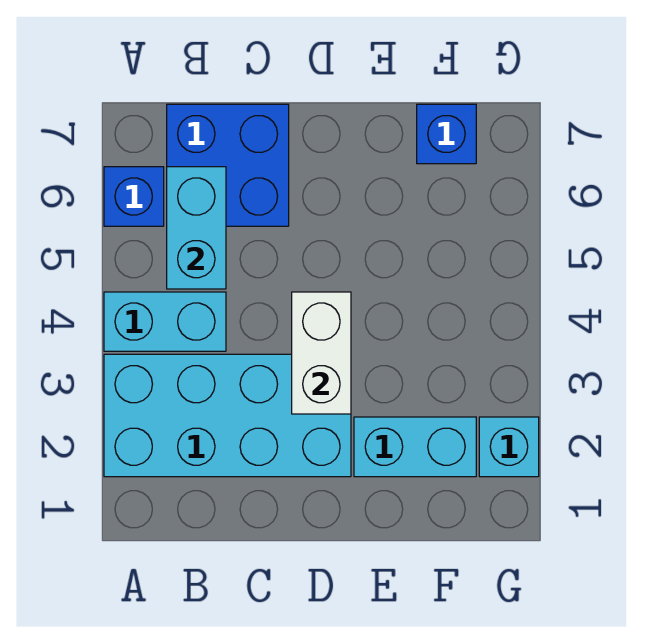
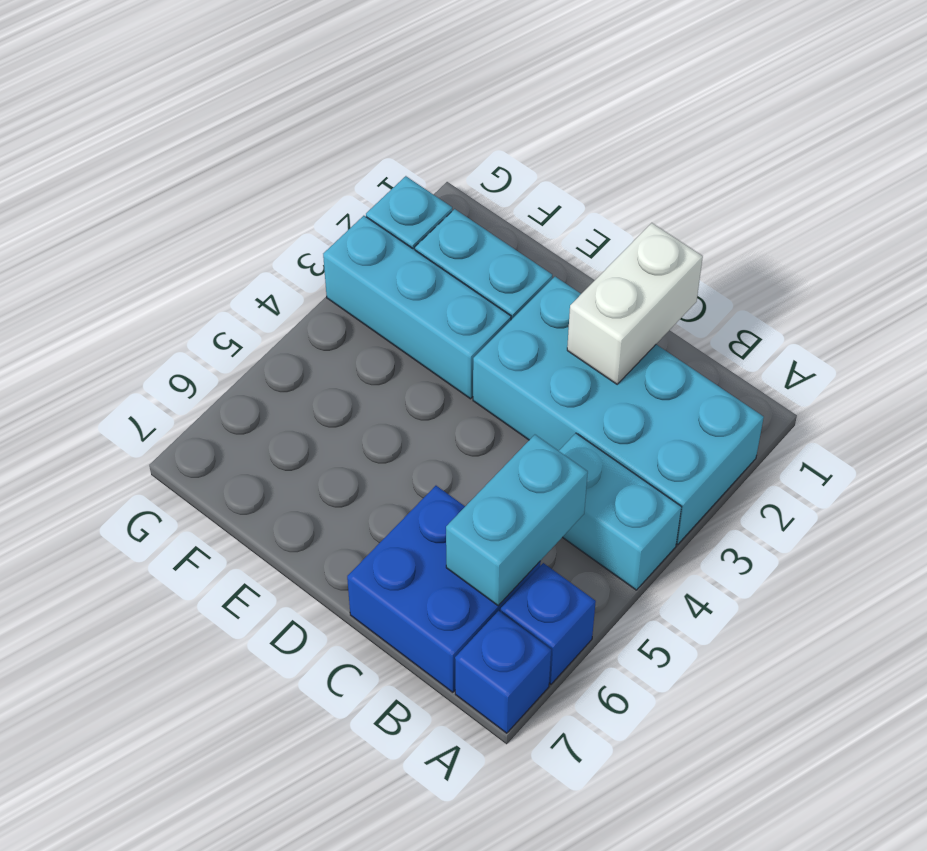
white brick D3:D4 level 2 -> white brick C1:C2 level 2
none -> cyan brick E3:G3 level 1
blue brick F7 level 1 -> blue brick A7 level 1

